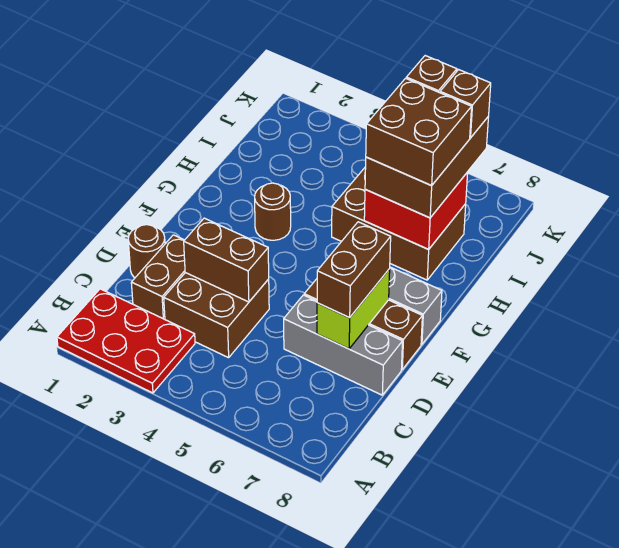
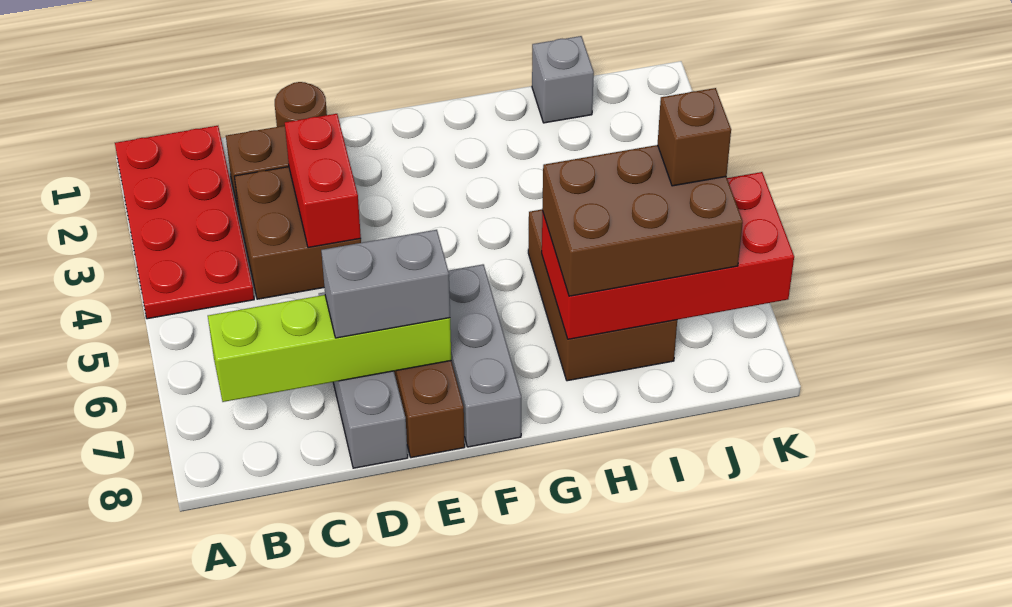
red plate A1:B3 level 1 -> red plate A1:B4 level 1
brown brick D3:D4 level 2 -> red brick D3:D4 level 2
lime brick D7:E7 level 2 -> lime brick B7:E7 level 2
brown brick D7:E7 level 3 -> grey brick D7:E7 level 3
brown round brick G3 level 1 -> none
red brick H6:I7 level 2 -> red brick H6:K7 level 2
brown brick H6:I7 level 4 -> none
none -> grey brick I1 level 1
brown brick J7 level 4 -> none

